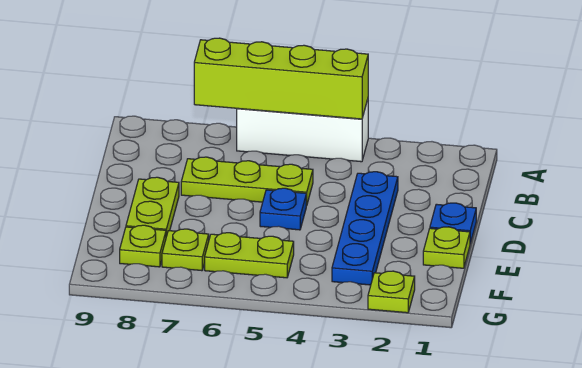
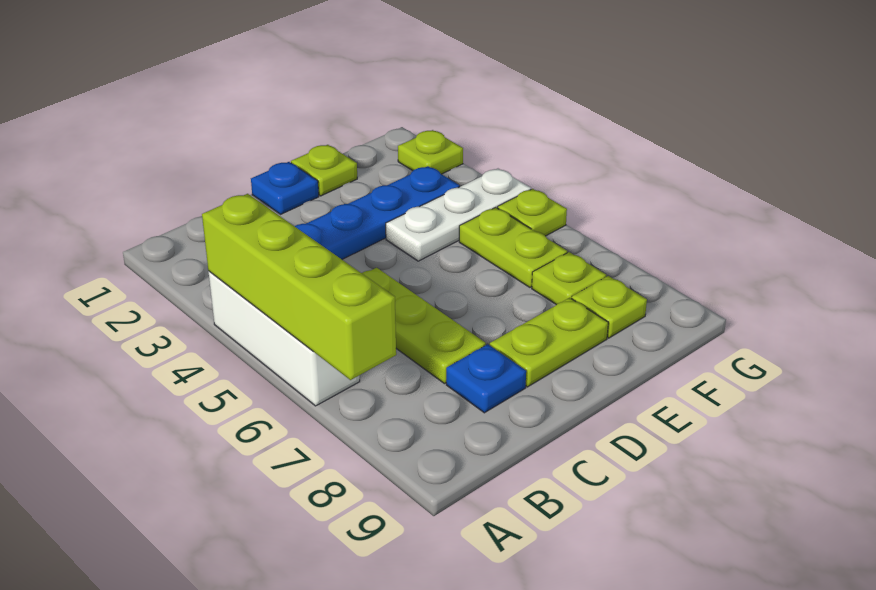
blue plate D5 level 1 -> blue plate C8 level 1
none -> white plate E4:G4 level 1
none -> lime plate G5 level 1

